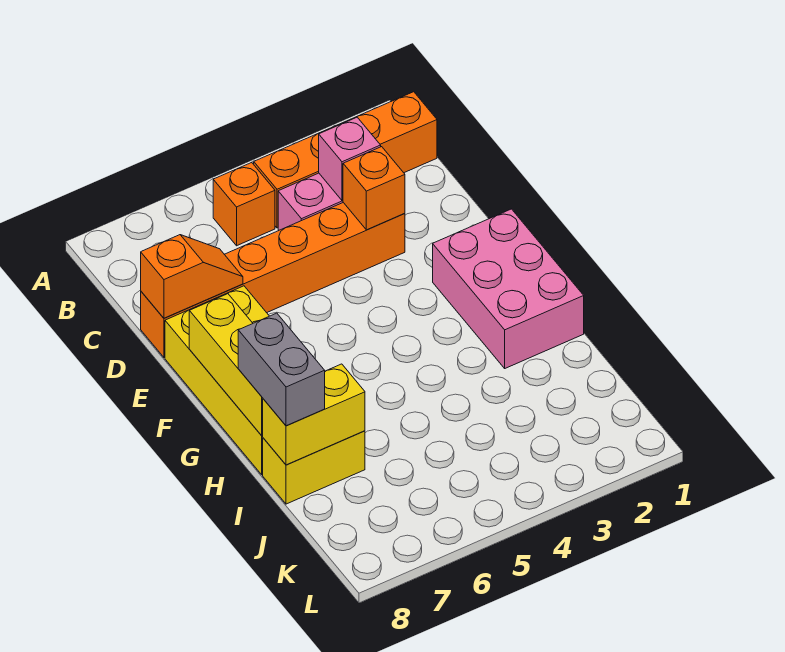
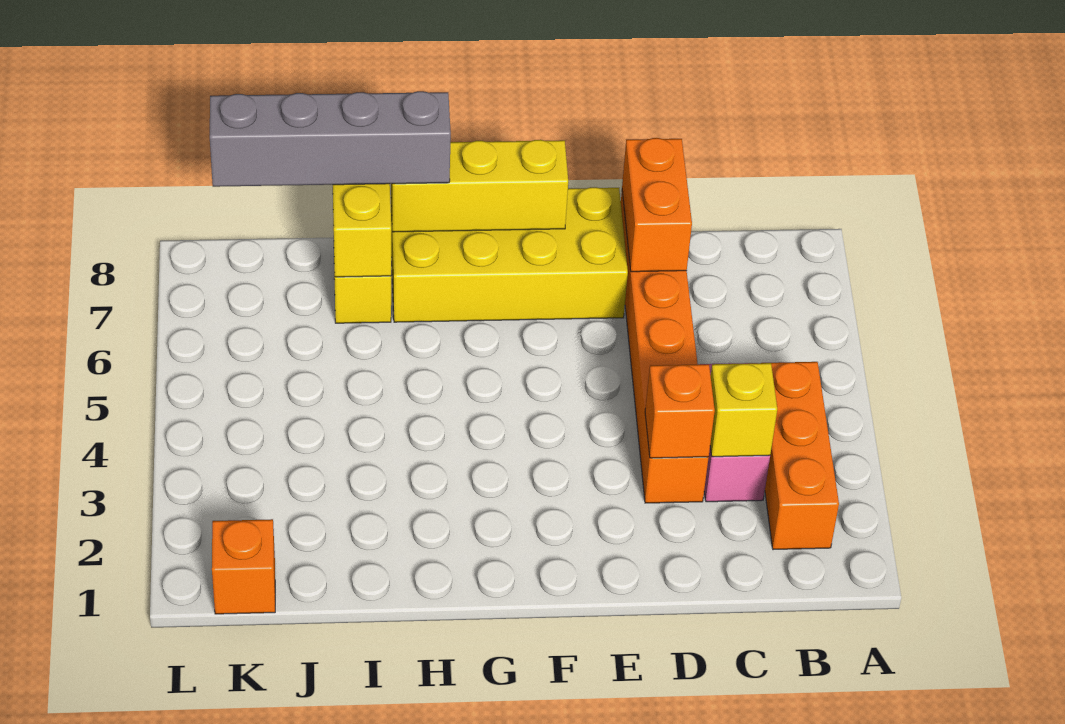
orange brick B1:B4 level 1 -> orange brick B2:B4 level 1
orange brick B5 level 1 -> orange brick K1 level 1
pink brick C3 level 2 -> yellow brick C3 level 2
orange slope D7:D8 level 2 top 8 -> orange brick D7:D8 level 2
pink brick F1:H2 level 1 -> none
grey brick H8:I8 level 3 -> grey brick H8:K8 level 3

